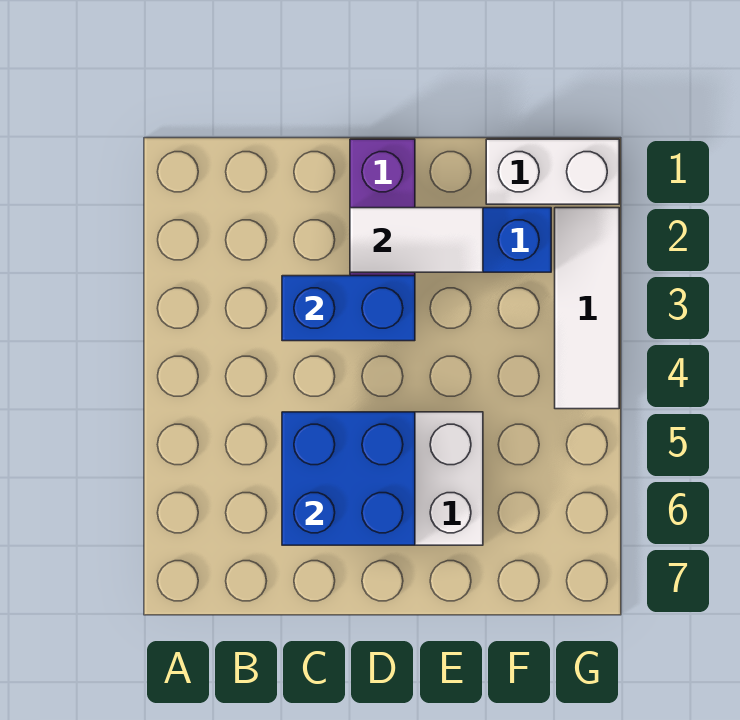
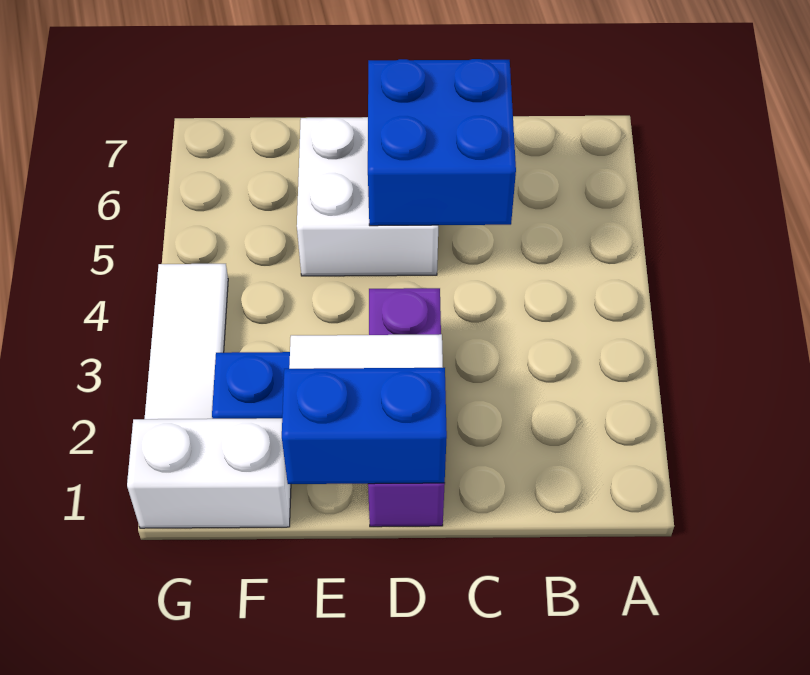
blue brick C3:D3 level 2 -> blue brick D1:E1 level 2

